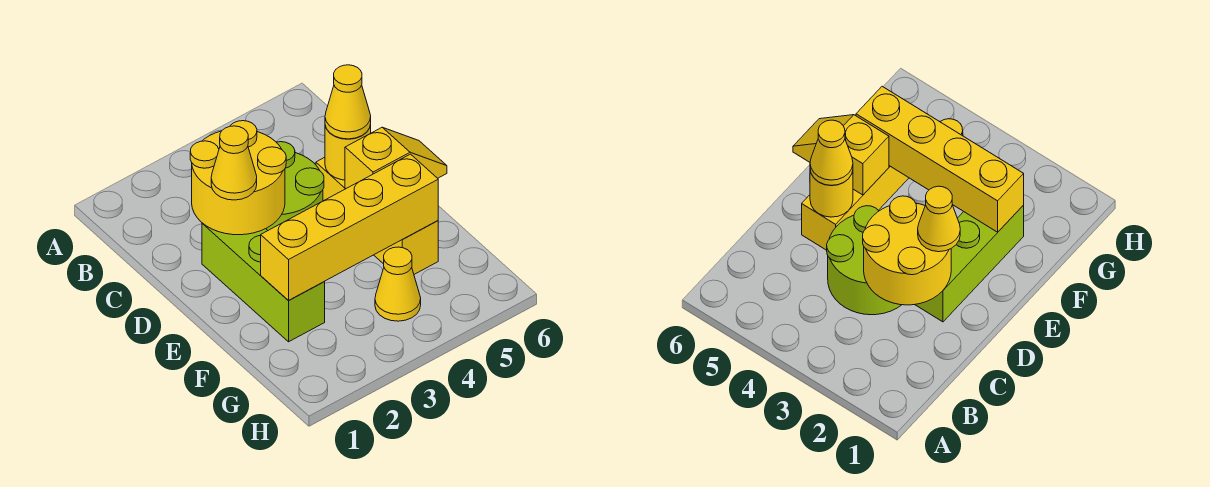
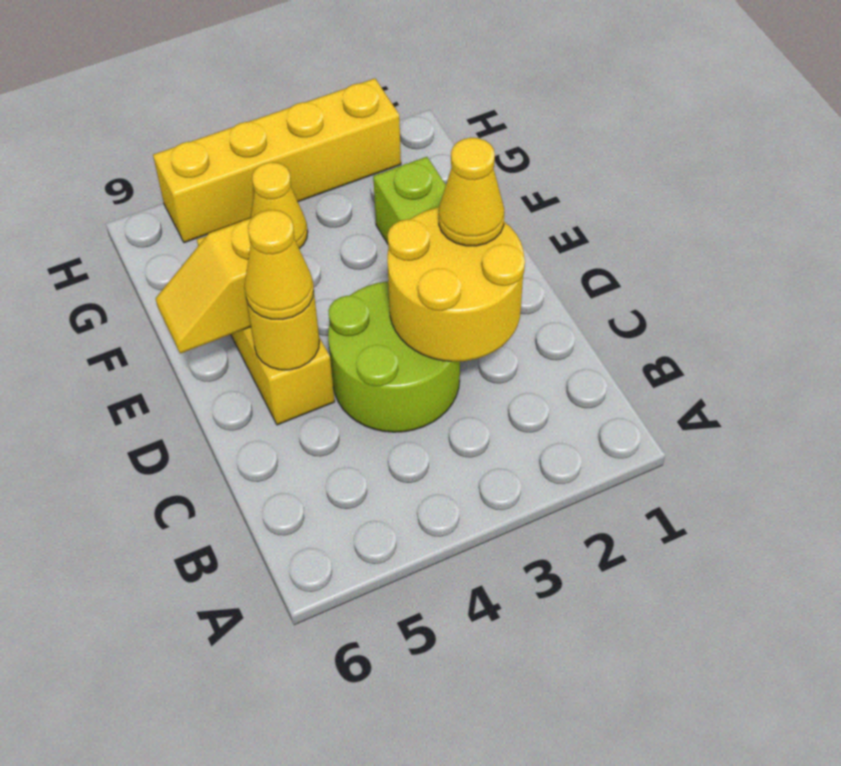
yellow brick F2:F5 level 2 -> yellow brick H2:H5 level 1

